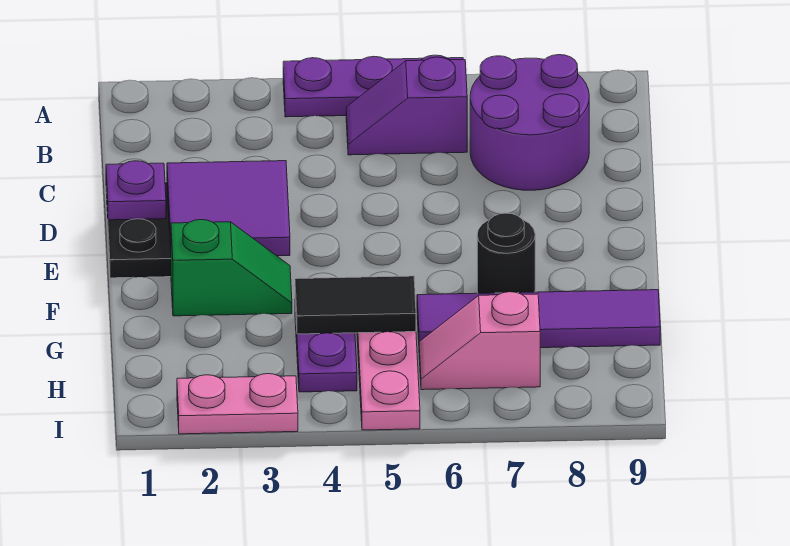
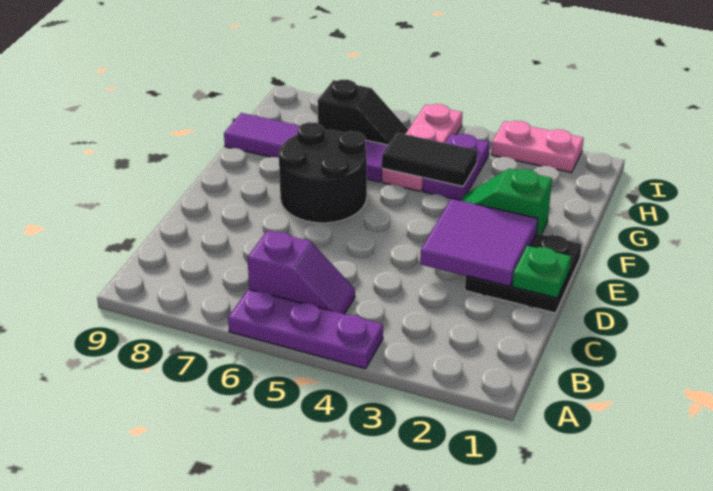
purple round brick B7:C8 level 1 -> none
purple plate D1 level 2 -> green plate D1 level 2
black round brick F7 level 1 -> black round brick E6:F7 level 1
pink slope H6:H7 level 1 top 7 -> black slope H6:H7 level 1 top 7

